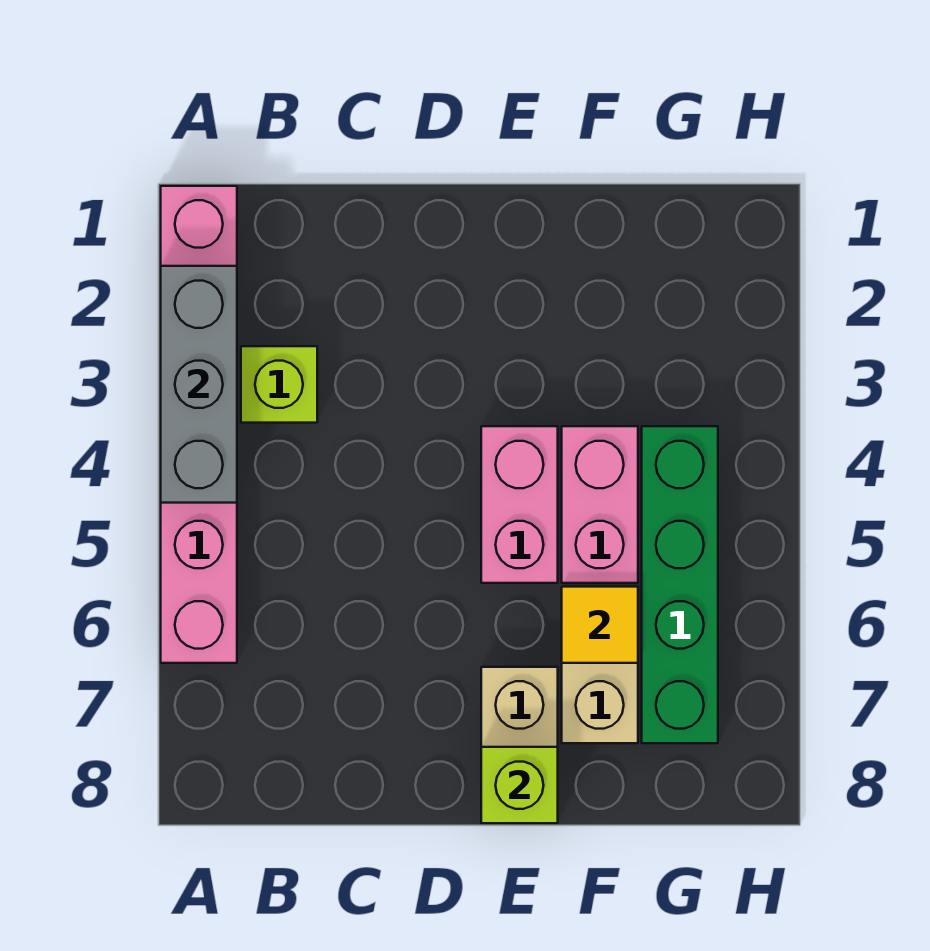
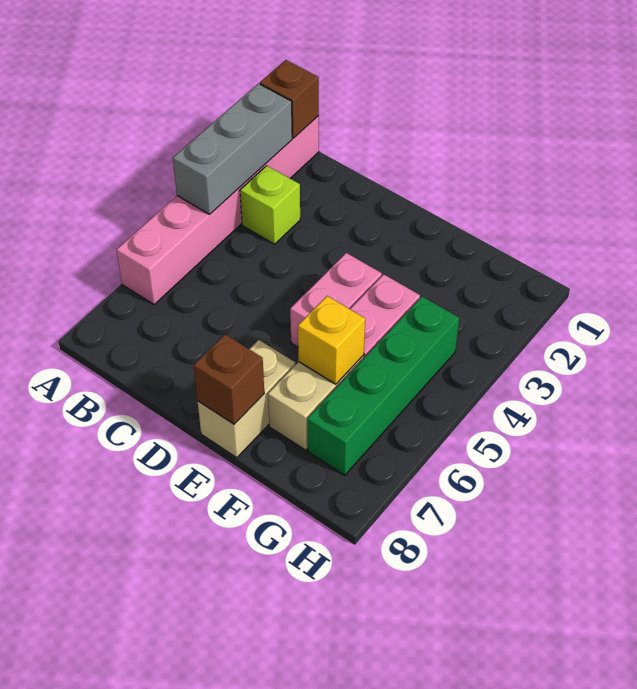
none -> brown brick A1 level 2
lime brick E8 level 2 -> brown brick E8 level 2
yellow tile F6 level 2 -> yellow brick F6 level 2

